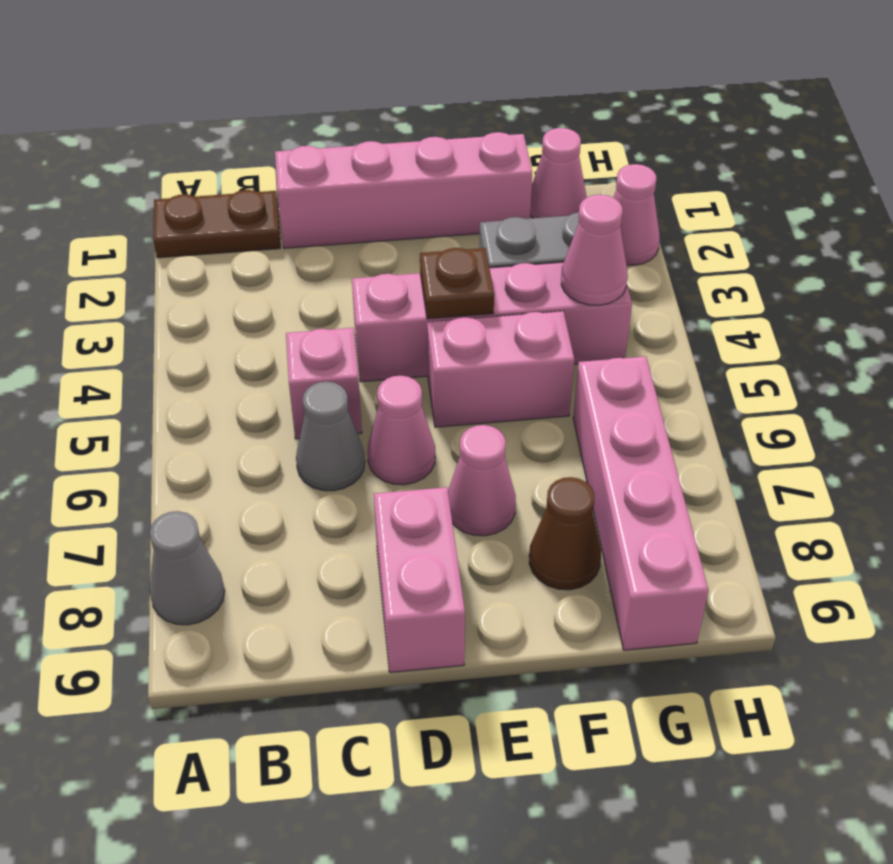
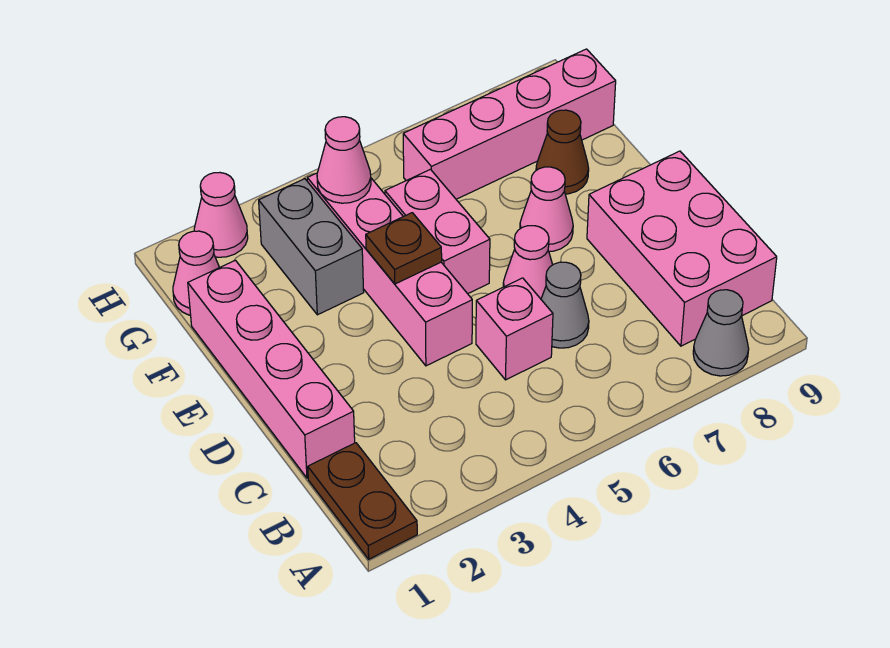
pink brick D8:D9 level 1 -> pink brick B8:D9 level 1

